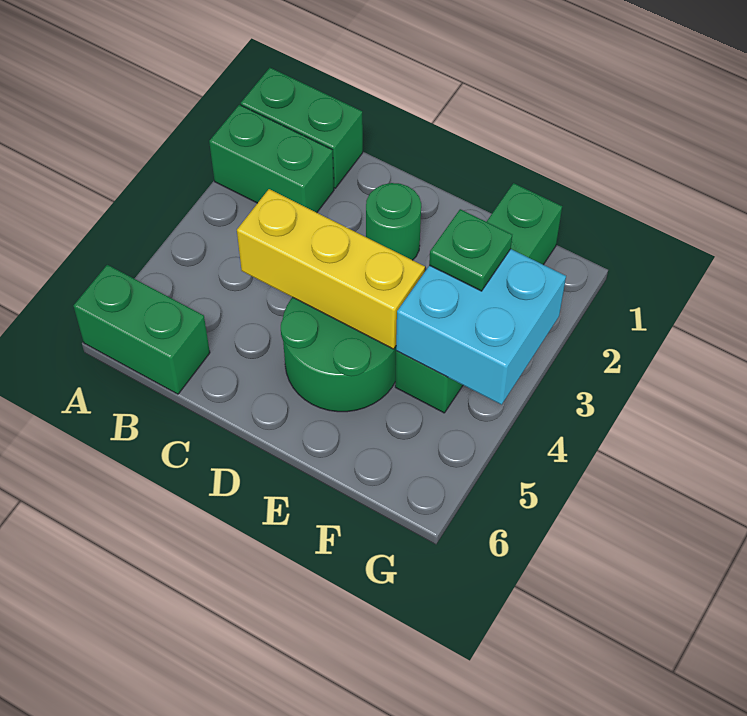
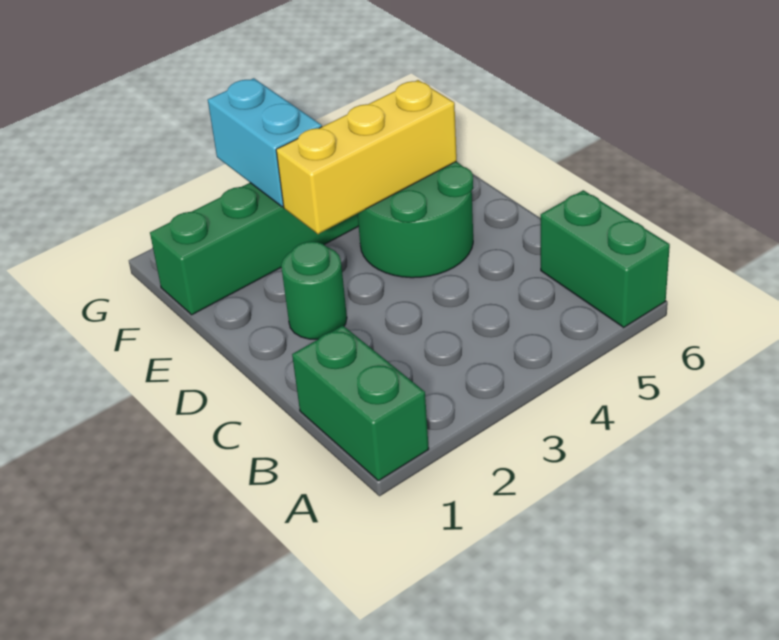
green brick A2:B2 level 1 -> none
yellow brick C4:E4 level 2 -> yellow brick E3:E5 level 2
cyan brick F3:G4 level 2 -> cyan brick F3:G3 level 2
green plate F3 level 3 -> none

